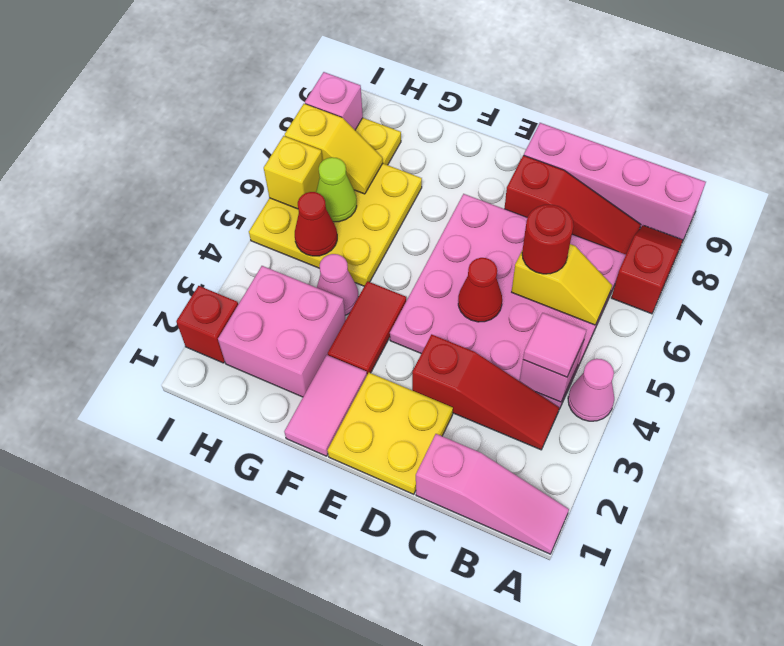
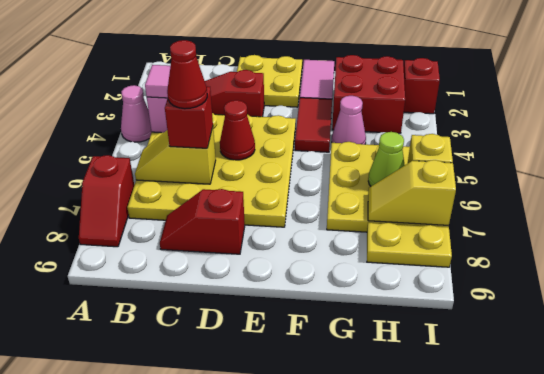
pink slope A1:C1 level 1 top C -> none
pink brick A9:D9 level 1 -> none
pink plate B4:E7 level 1 -> yellow plate B4:E7 level 1
red slope B8:D8 level 1 top D -> red slope C8:D8 level 1 top D
red round brick C6 level 3 -> red brick C6 level 3
pink brick G2:H3 level 1 -> red brick G2:H3 level 1
red cone H5 level 2 -> red cone C6 level 4
pink brick I8 level 2 -> none

